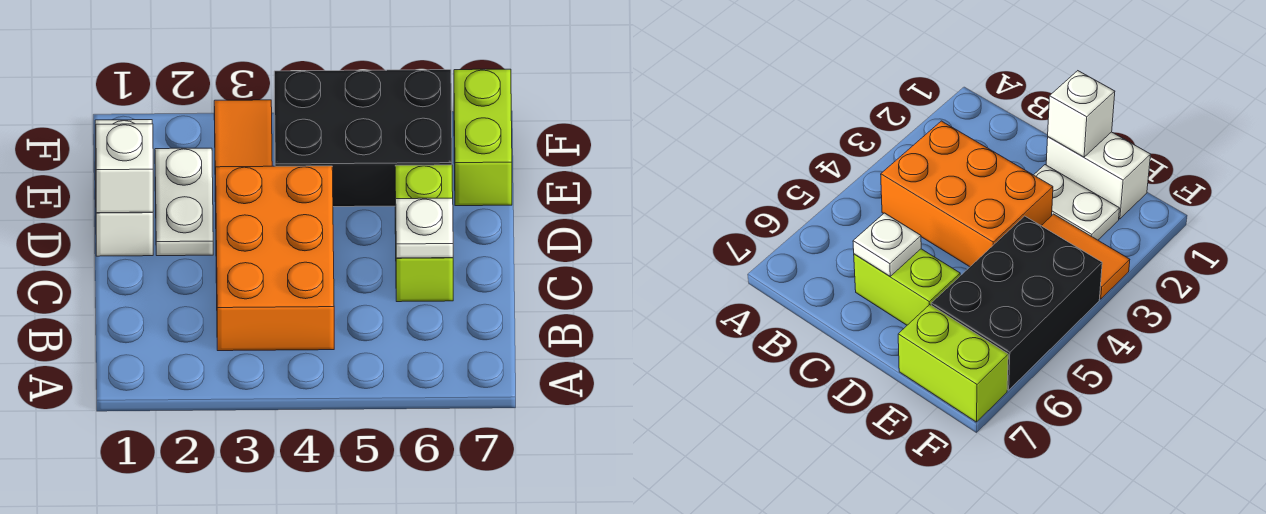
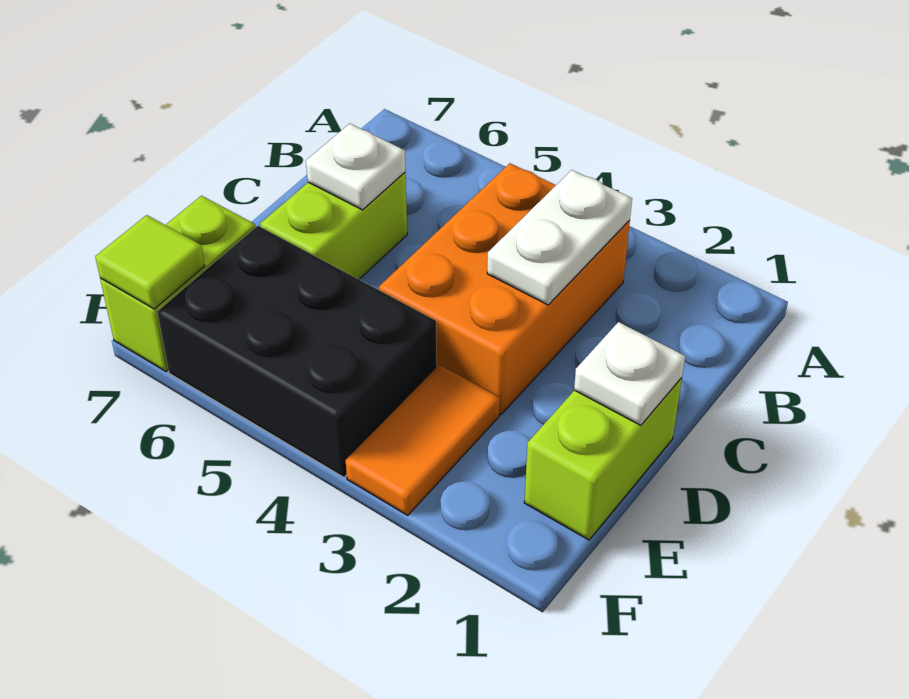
white brick D1:E1 level 1 -> lime brick D1:E1 level 1
white brick D1 level 2 -> white plate D1 level 2
white plate D2:E2 level 1 -> white plate B3:C3 level 2
none -> lime tile F7 level 2

